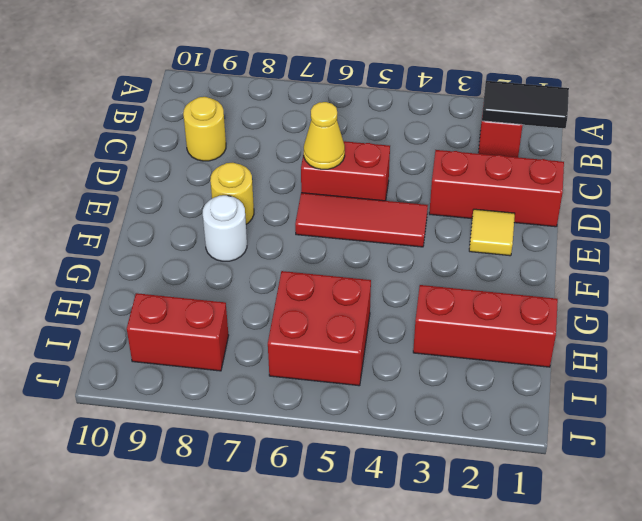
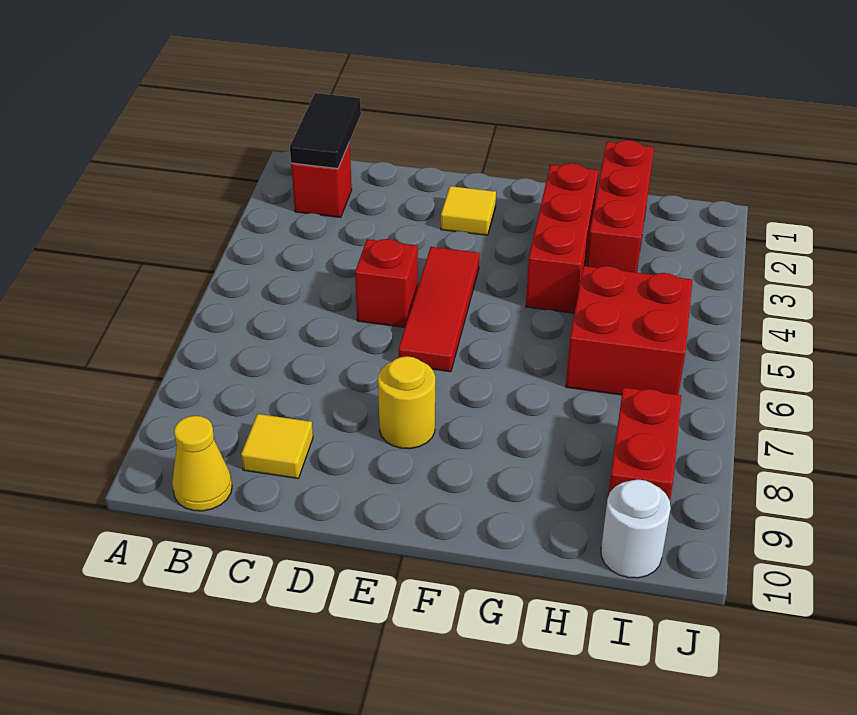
yellow round brick C9 level 1 -> yellow tile C9 level 1
red brick D1:D3 level 1 -> red brick G2:G4 level 1
red brick D5:D6 level 1 -> red brick D5 level 1
yellow cone D6 level 2 -> yellow cone B10 level 1
white round brick F8 level 1 -> white round brick I10 level 1

